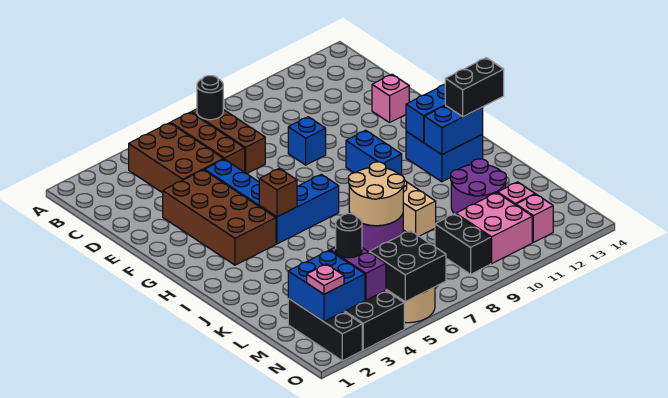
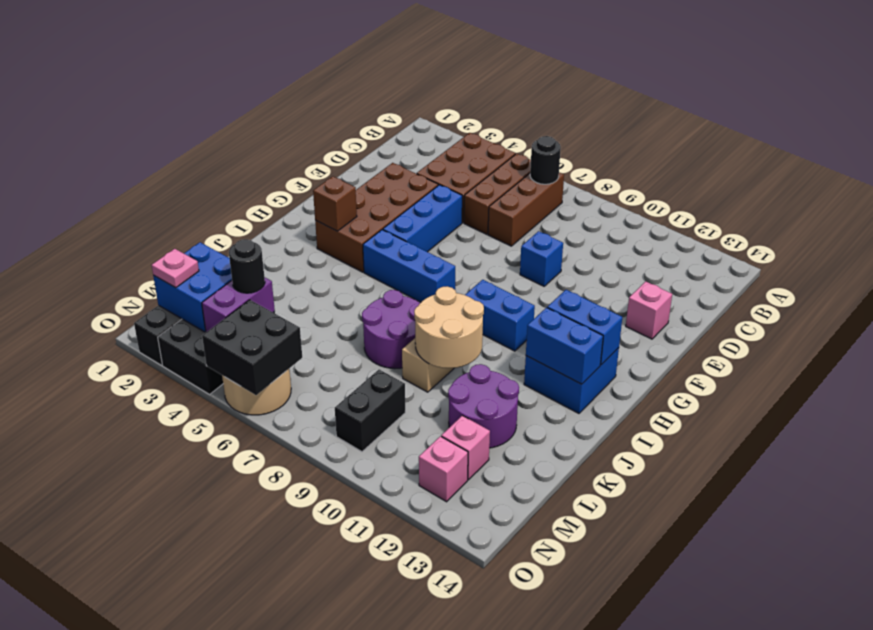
blue brick G10:H10 level 1 -> blue brick H9:H10 level 1
brown brick H5 level 2 -> brown brick H3 level 2
black brick I13:I14 level 3 -> none
tan round brick J7:K8 level 2 -> tan round brick J9:K10 level 2
pink brick M10:N11 level 1 -> none

